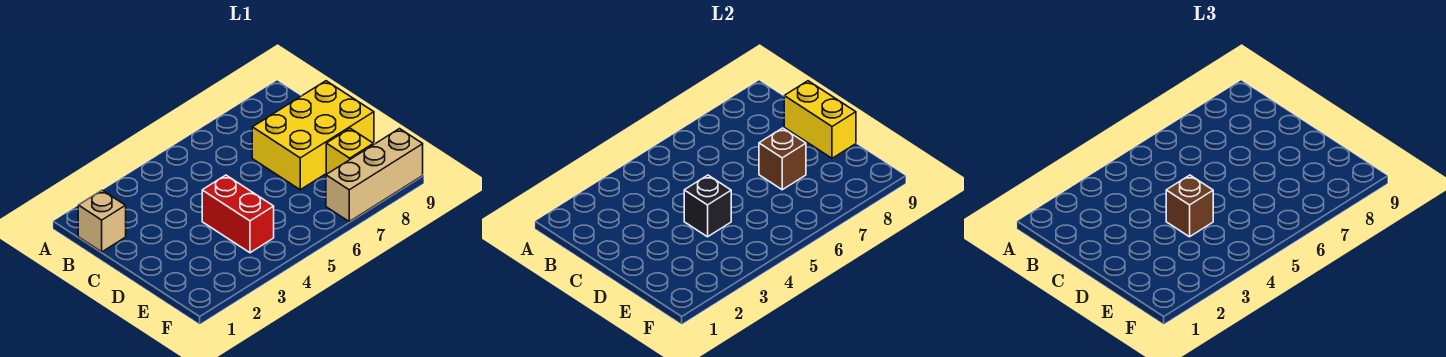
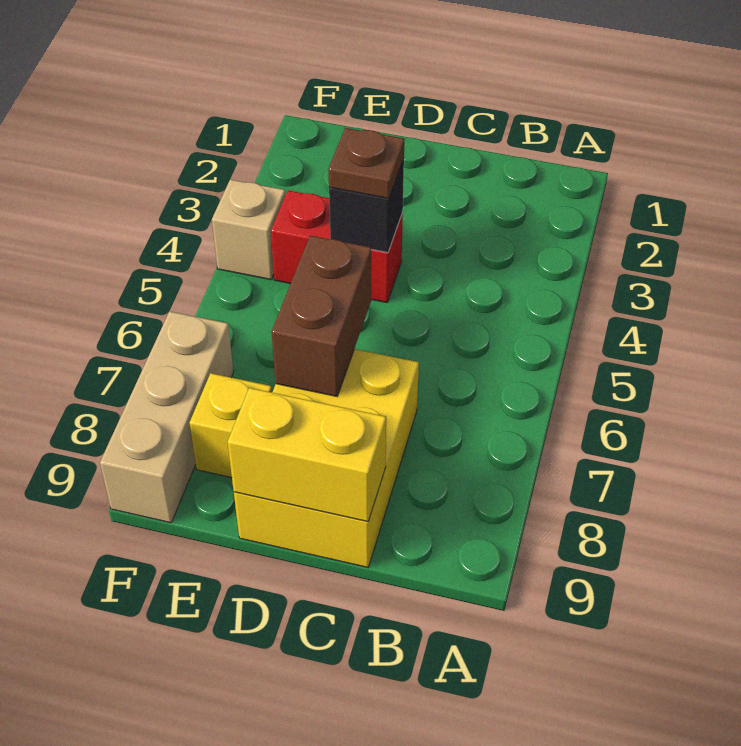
tan brick B1 level 1 -> tan brick F4 level 1
brown brick D4 level 3 -> brown plate D4 level 3
brown brick D7 level 2 -> brown brick D6:D7 level 2

